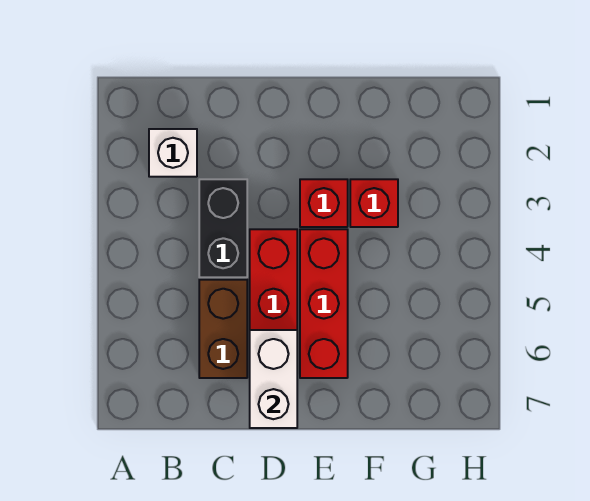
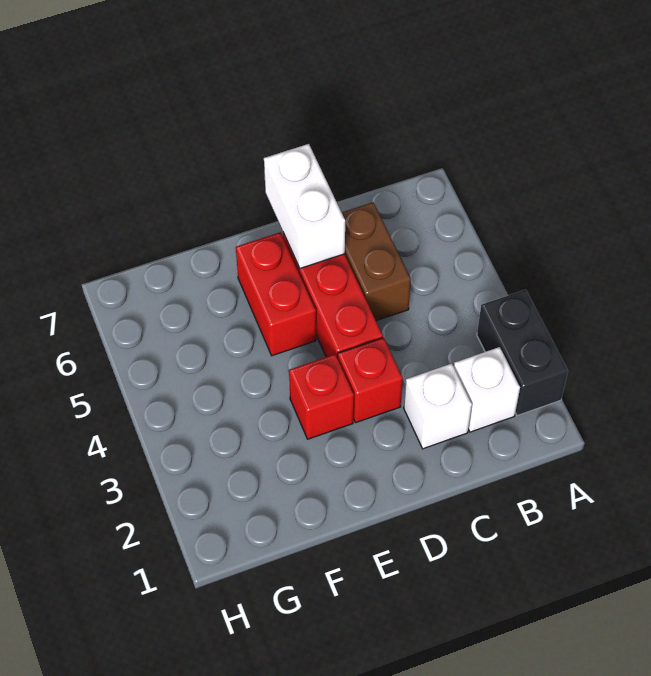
none -> white brick C2 level 1
black brick C3:C4 level 1 -> black brick A2:A3 level 1
red brick E4:E6 level 1 -> red brick E5:E6 level 1
red brick F3 level 1 -> red brick D3 level 1

